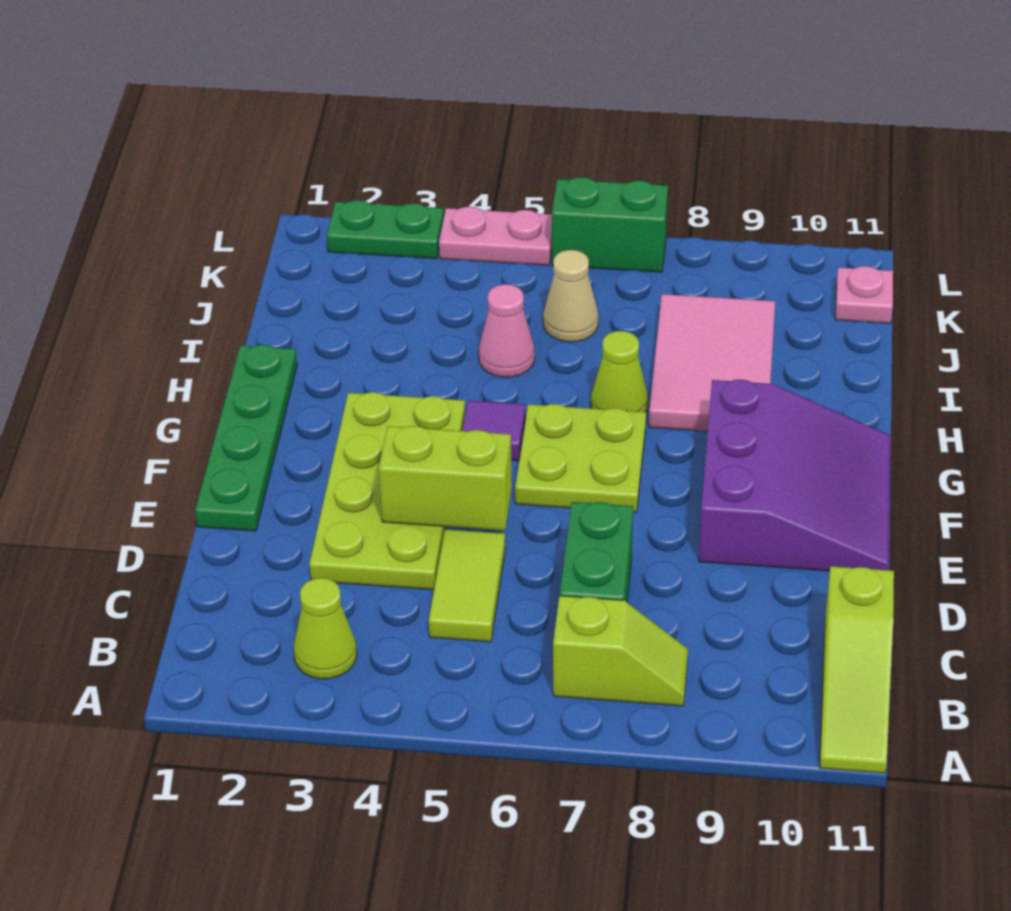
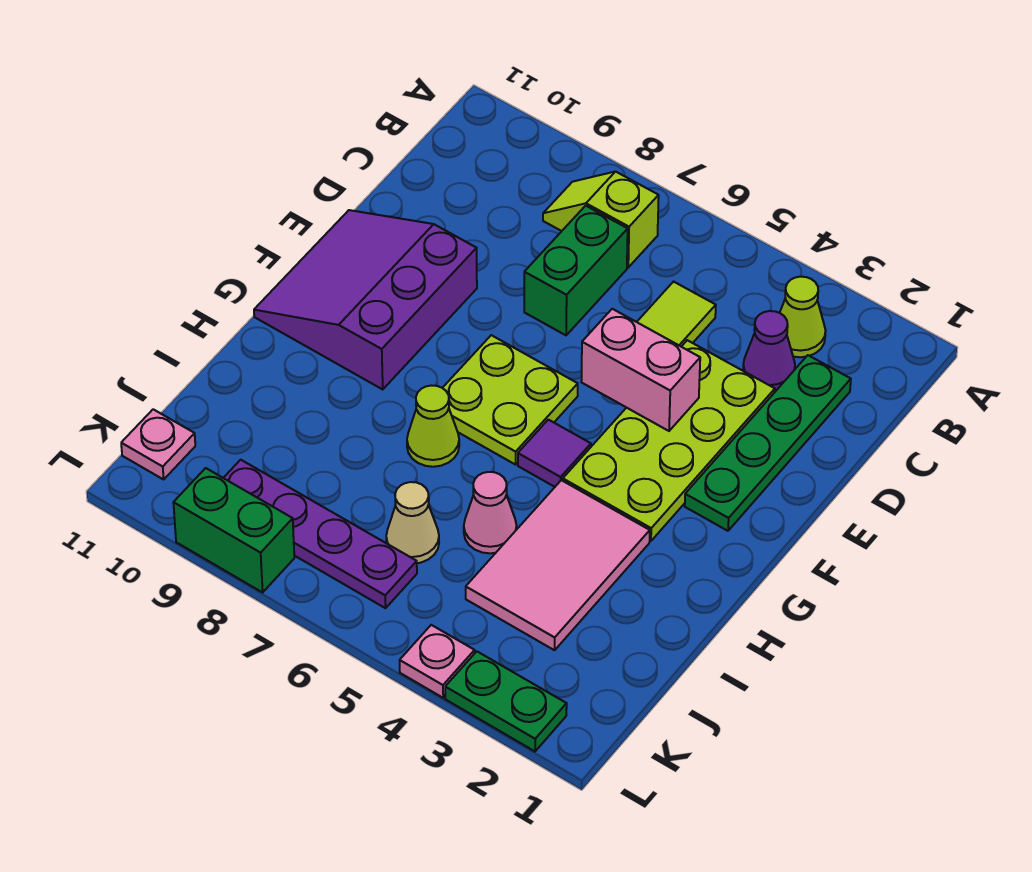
lime slope A11:C11 level 1 top C -> none
none -> purple cone C3 level 1
green plate E1:H1 level 1 -> green plate C2:F2 level 1
lime brick E4:E5 level 2 -> pink brick E4:E5 level 2
pink tile H8:J9 level 1 -> pink tile H3:J4 level 1
none -> purple plate K6:K9 level 1
pink plate L4:L5 level 1 -> pink plate L4 level 1
green brick L6:L7 level 1 -> green brick L8:L9 level 1

